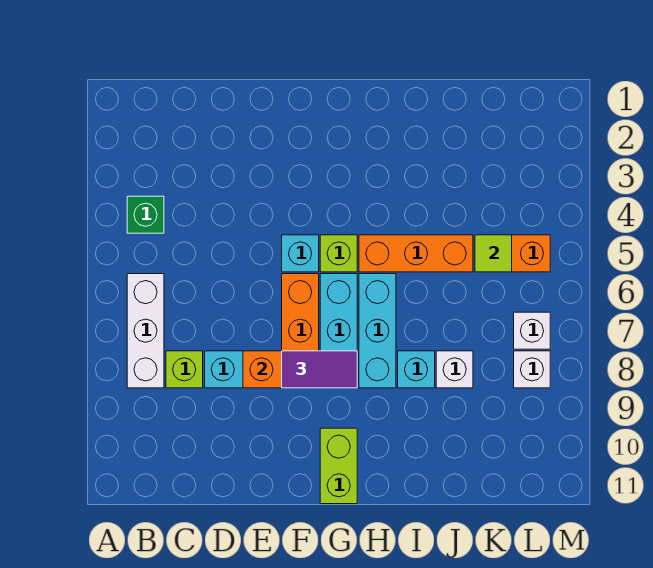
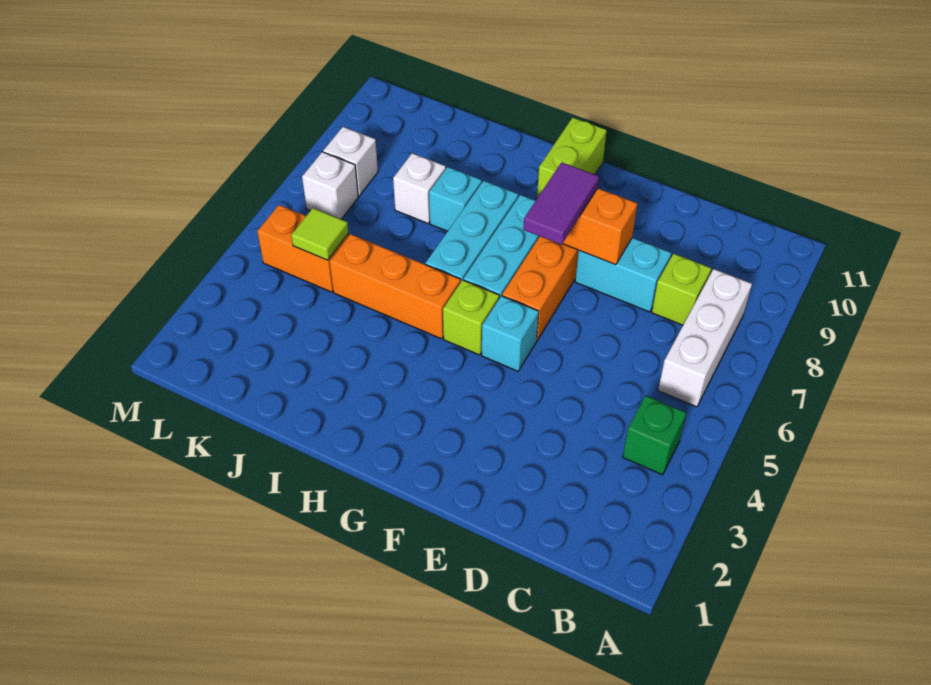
purple tile F8:G8 level 3 -> purple tile F7:F8 level 3

